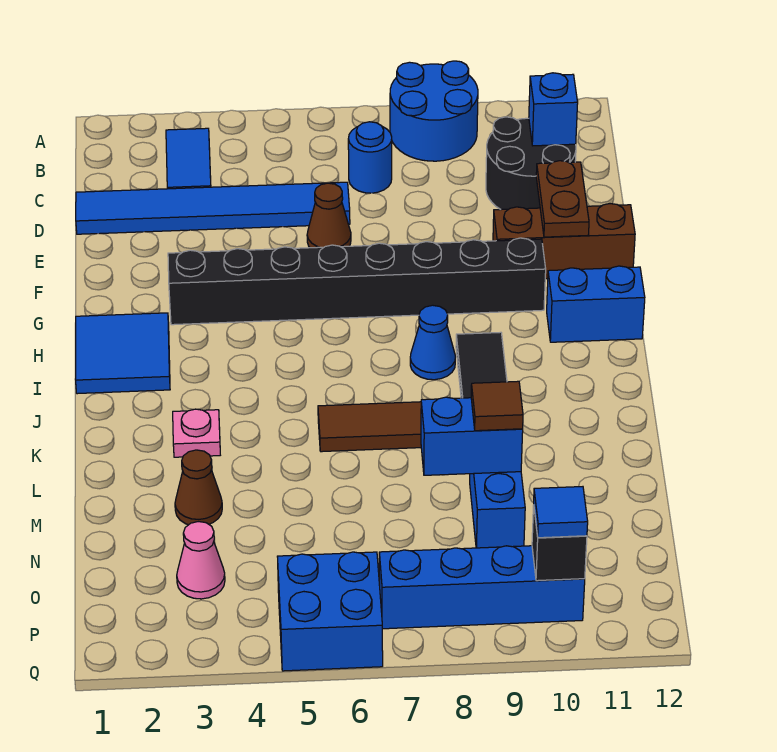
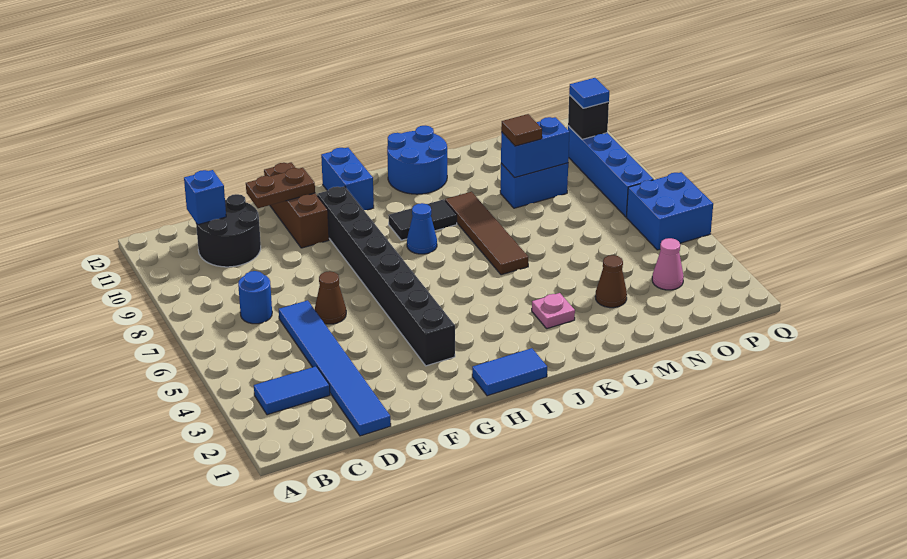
blue round brick A8:B9 level 1 -> blue round brick J11:K12 level 1
blue tile H1:I2 level 1 -> blue tile H1:I1 level 1
blue brick M8:M9 level 2 -> blue brick M9:N9 level 2

